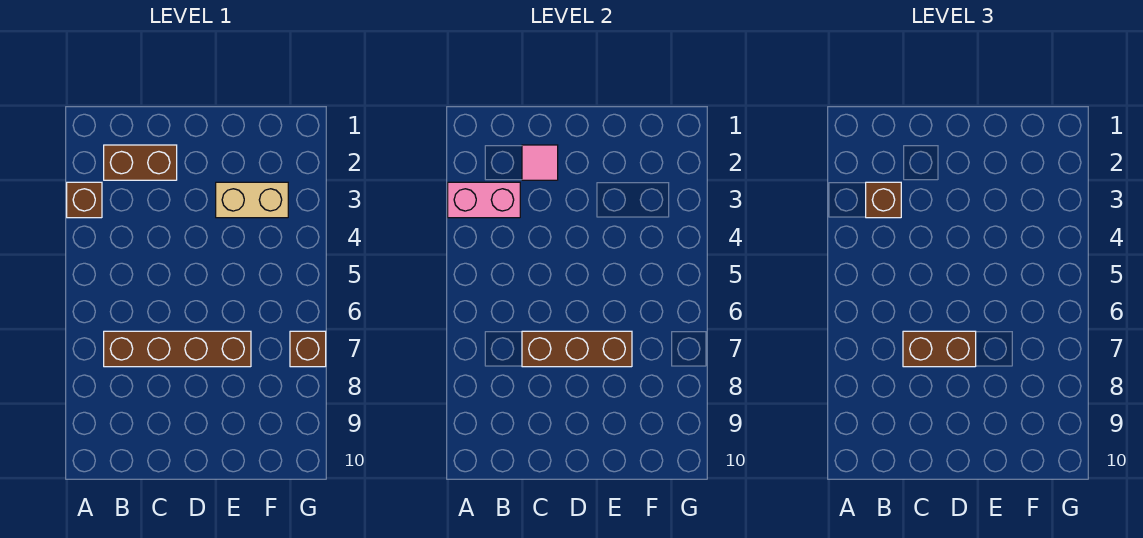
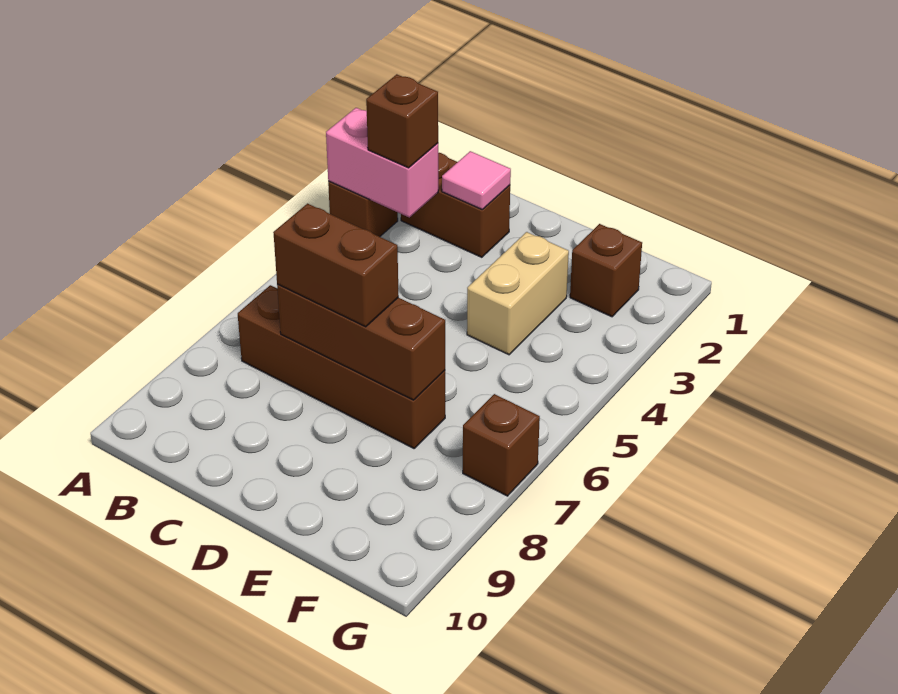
tan brick E3:F3 level 1 -> tan brick E3:E4 level 1
none -> brown brick F2 level 1

